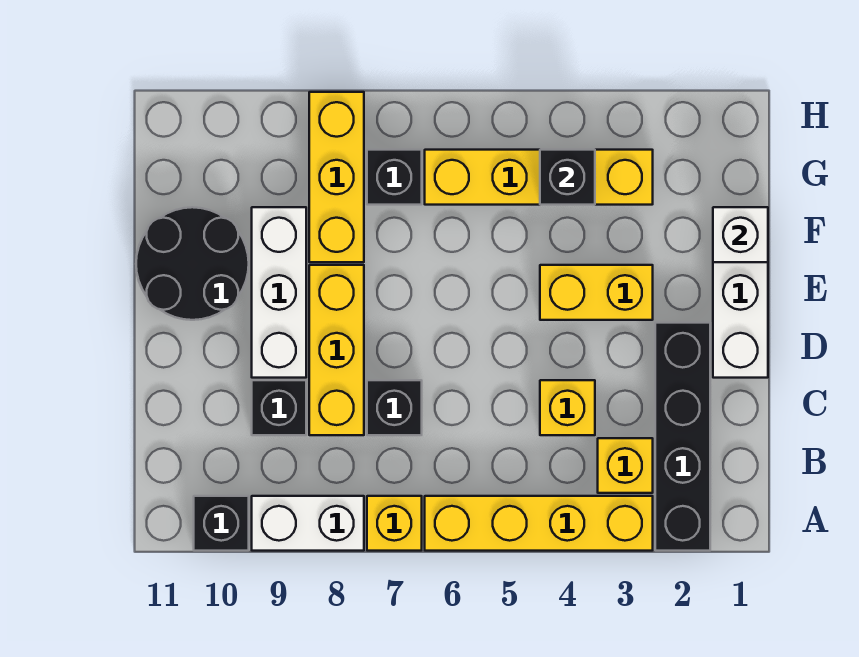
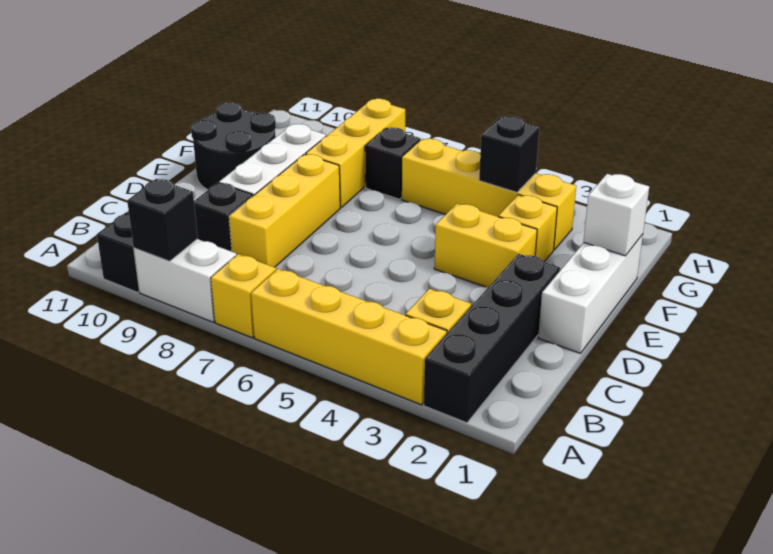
yellow brick C4 level 1 -> yellow brick F3 level 1
black brick C7 level 1 -> black brick A9 level 2

